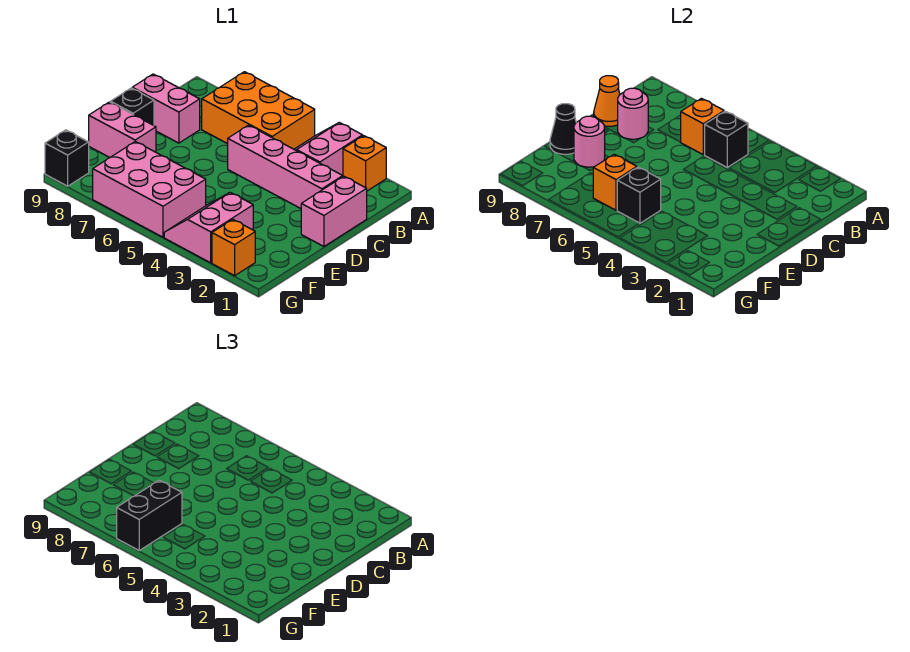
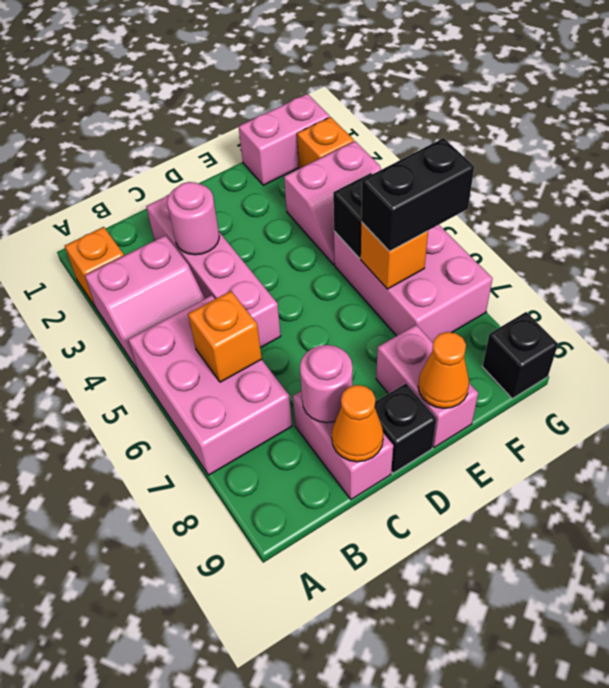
orange brick A5:B7 level 1 -> pink brick A5:B7 level 1
black brick B5 level 2 -> none
pink brick C1:D1 level 1 -> pink brick F1:G1 level 1
pink round brick E8 level 2 -> pink round brick C3 level 2
black cone E9 level 2 -> orange cone E9 level 2

